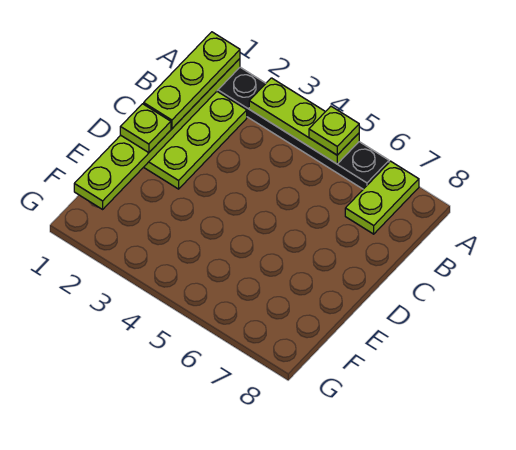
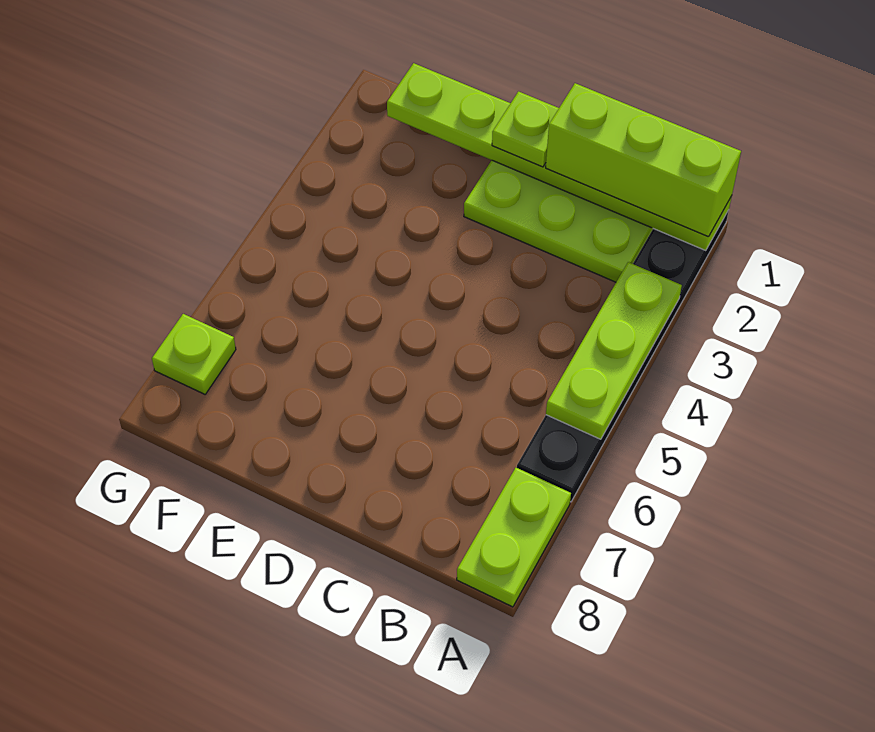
lime plate A1:C1 level 3 -> lime brick A1:C1 level 3
lime plate A5 level 3 -> lime plate G7 level 1
lime plate A7:B7 level 1 -> lime plate A7:A8 level 1

